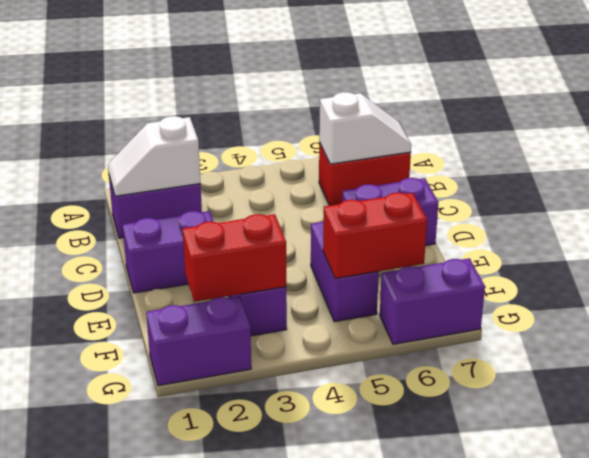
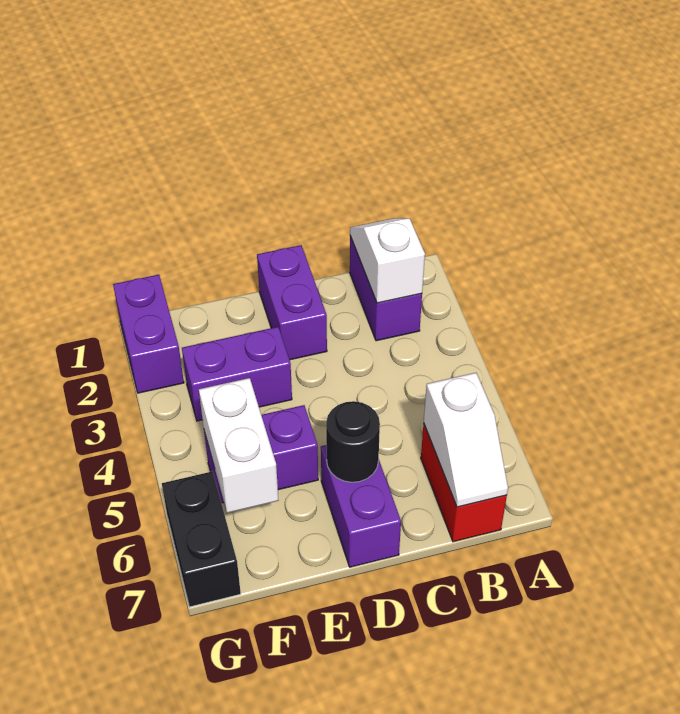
none -> black round brick D6 level 2
red brick F2:F3 level 2 -> none
red brick F5:F6 level 2 -> white brick F5:F6 level 2
purple brick G6:G7 level 1 -> black brick G6:G7 level 1

